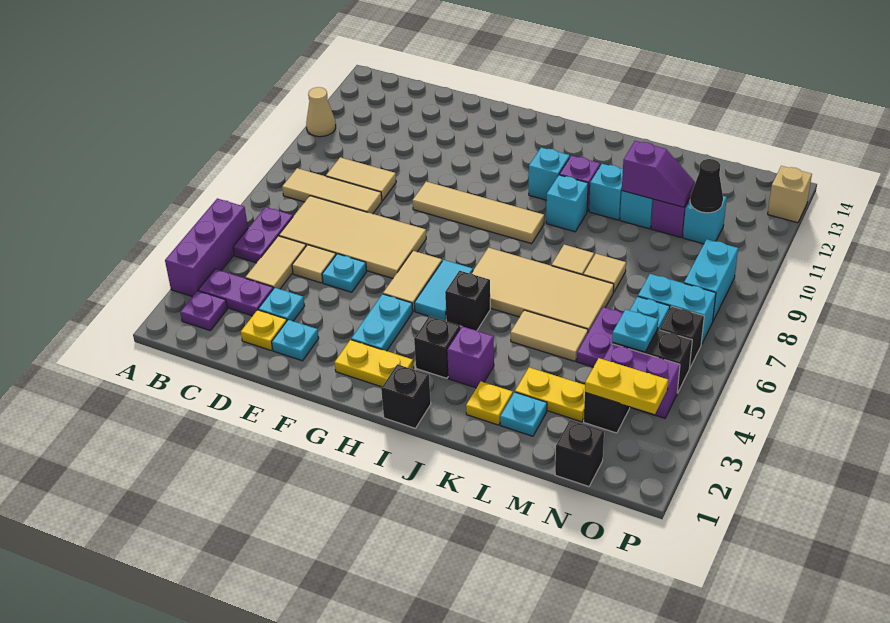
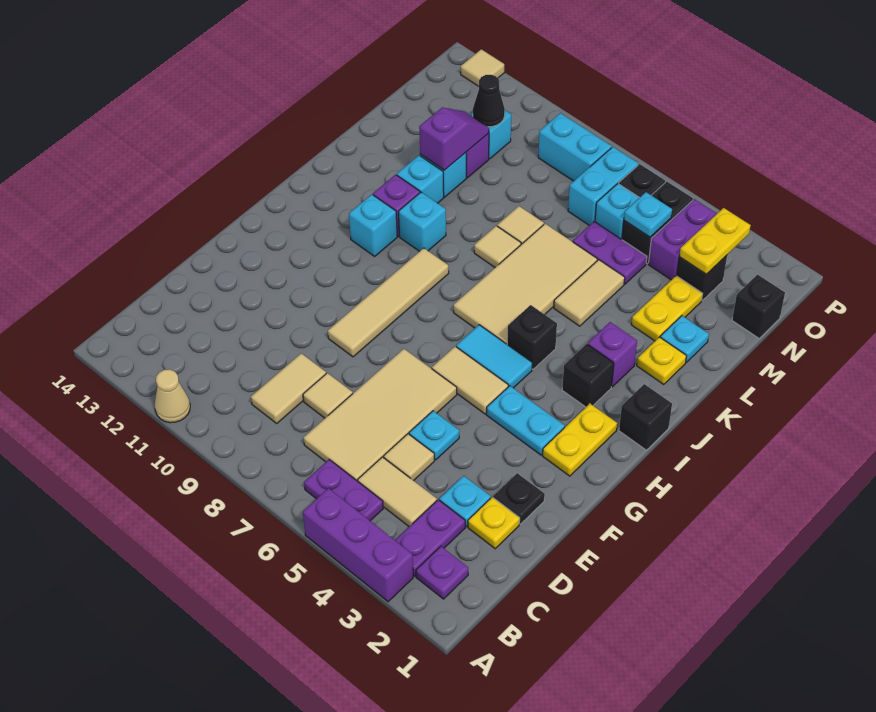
tan tile B8:D8 level 1 -> tan tile D8 level 1
cyan plate E2 level 1 -> black plate E2 level 1
tan brick P13 level 1 -> tan tile P13 level 1

